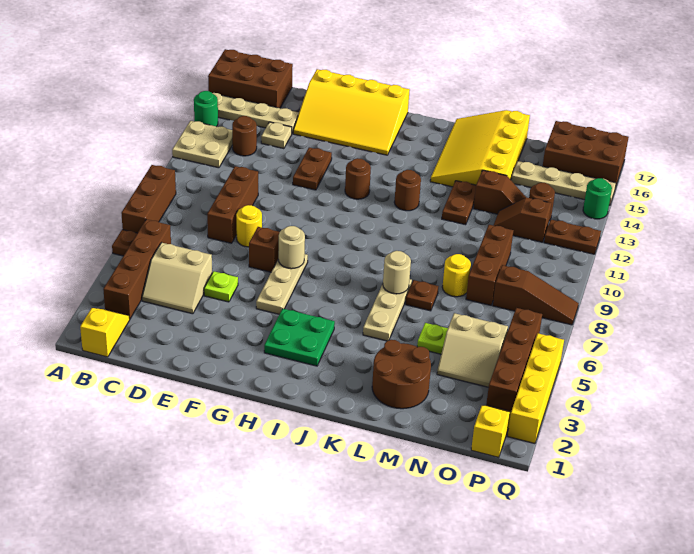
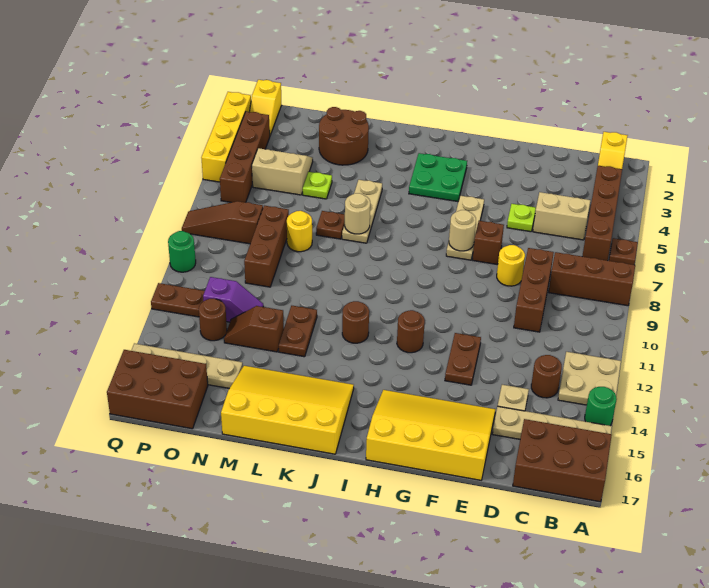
brown brick A7:A9 level 1 -> brown brick A8:C8 level 1
yellow slope K14:M17 level 1 top M -> yellow slope J15:M17 level 1 top 17
brown slope N12:O12 level 1 top O -> purple slope N12:O12 level 1 top O
green round brick Q14 level 1 -> green round brick Q10 level 1

